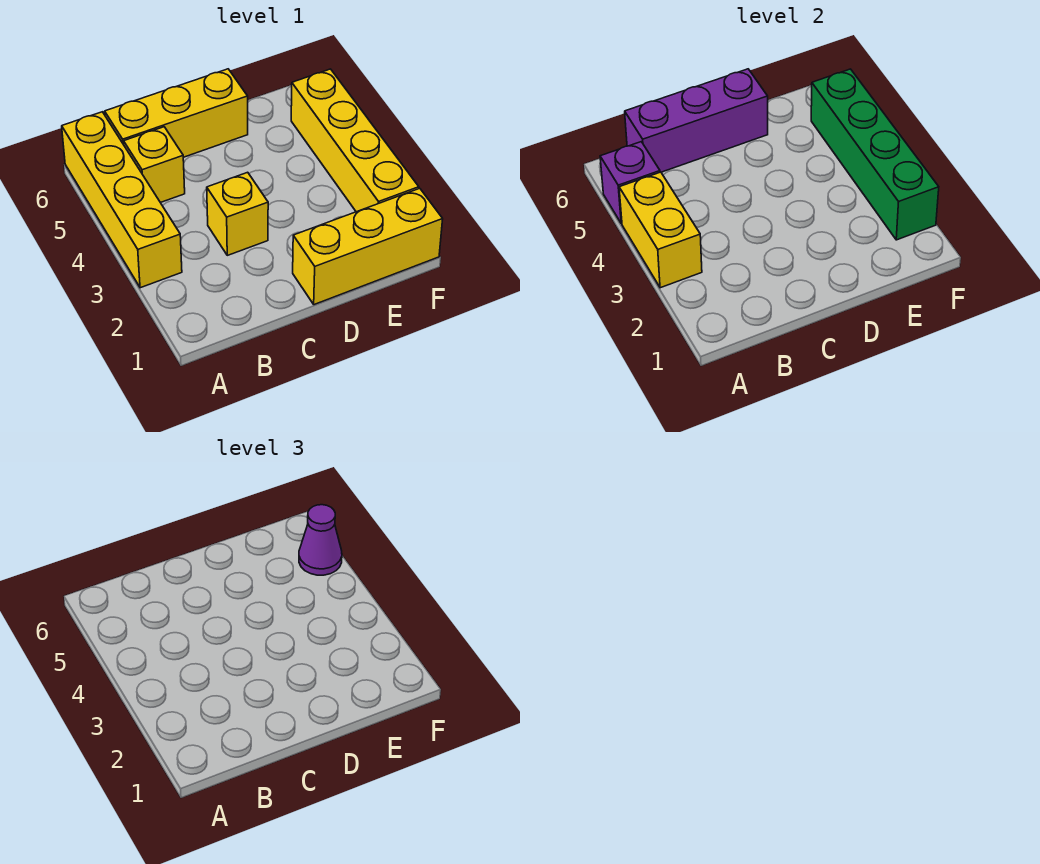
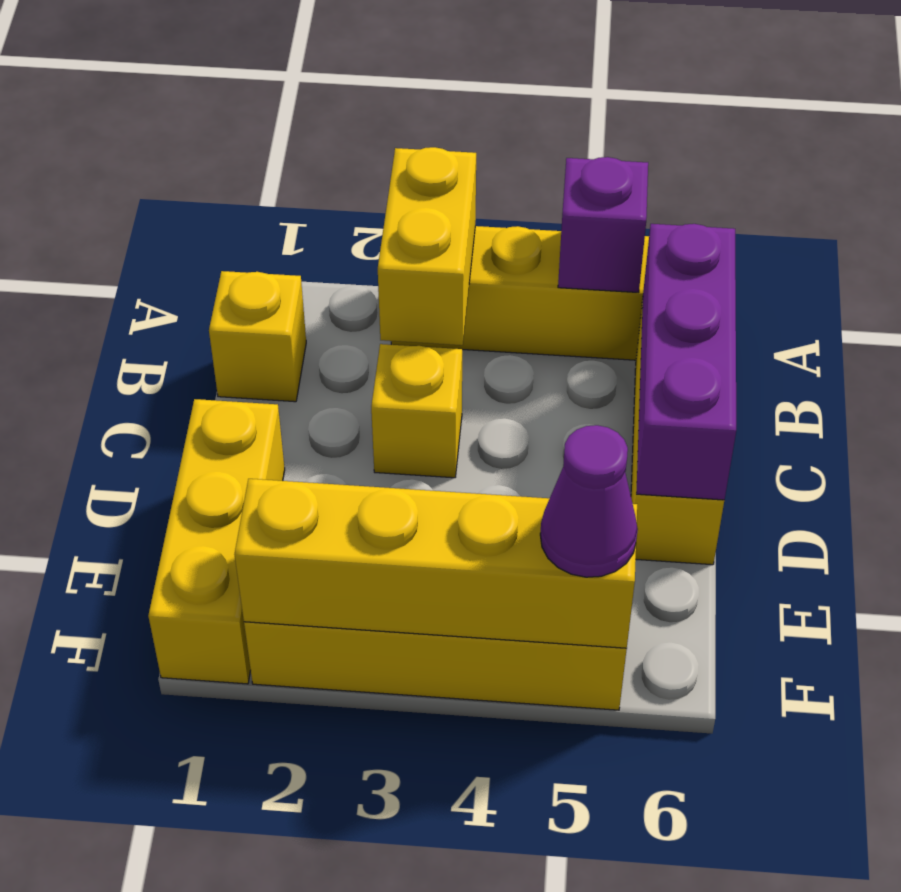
yellow brick A3:A4 level 2 -> yellow brick A3:B3 level 2
yellow brick B5 level 1 -> yellow brick B1 level 1
green brick F2:F5 level 2 -> yellow brick F2:F5 level 2

